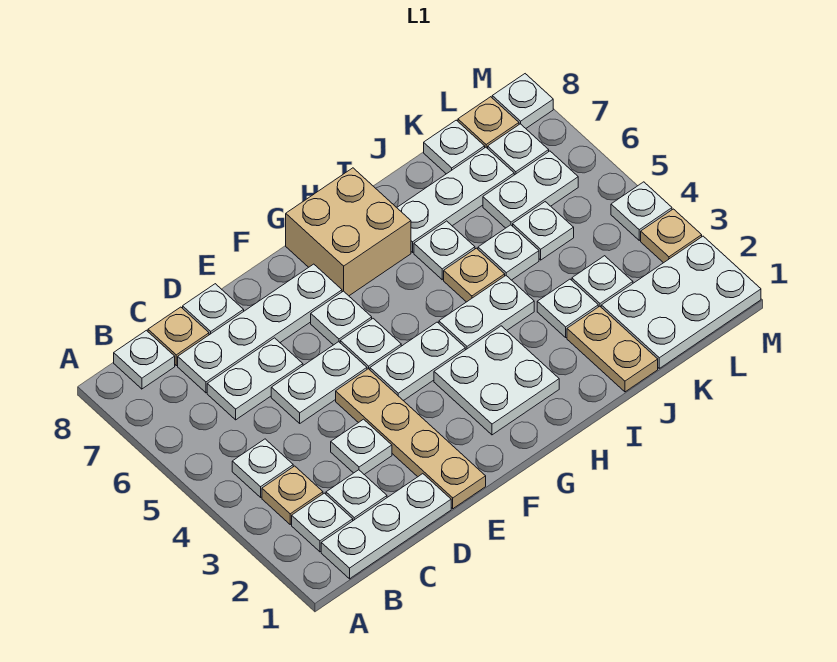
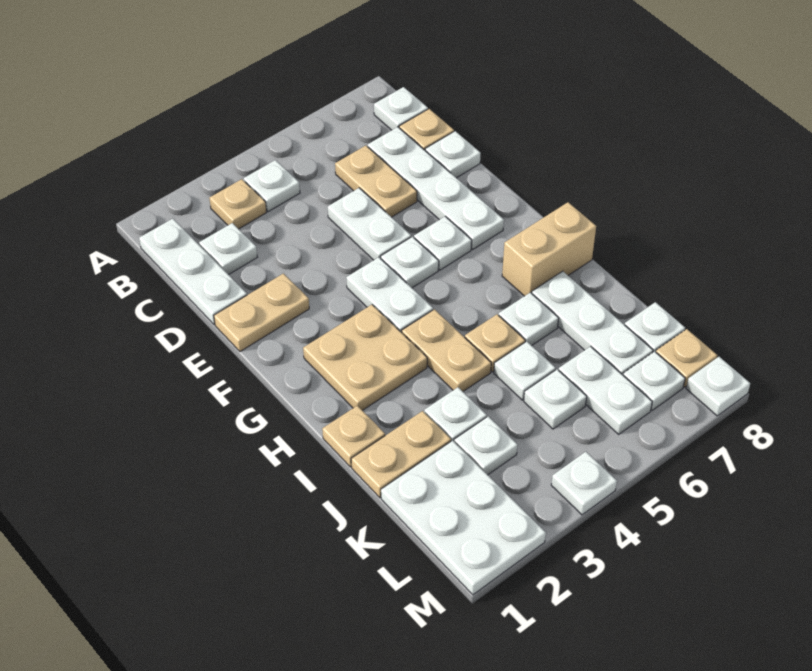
white plate B2 level 1 -> none
white plate C6:D6 level 1 -> tan plate C6:D6 level 1
white plate D3 level 1 -> none
tan plate E1:E4 level 1 -> tan plate E1:E2 level 1
white plate G2:H3 level 1 -> tan plate G2:H3 level 1
tan brick G7:H8 level 1 -> tan brick H7:H8 level 1
white plate H4:I4 level 1 -> tan plate H4:I4 level 1
tan plate M3 level 1 -> tan plate I1 level 1

